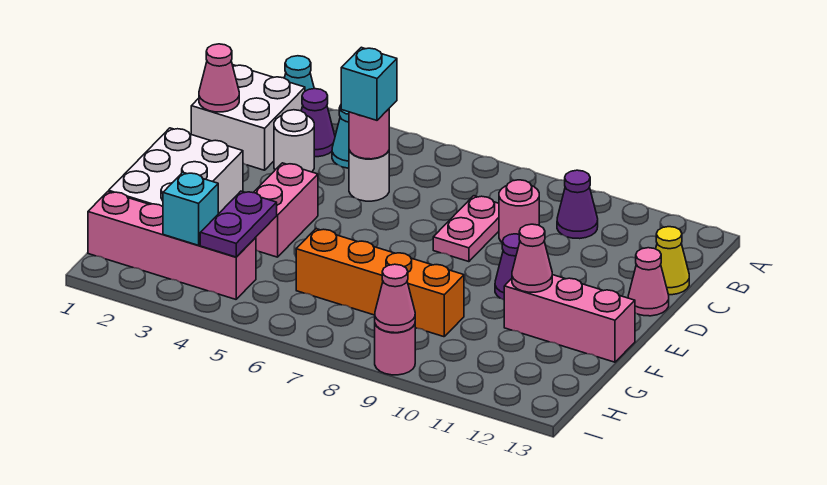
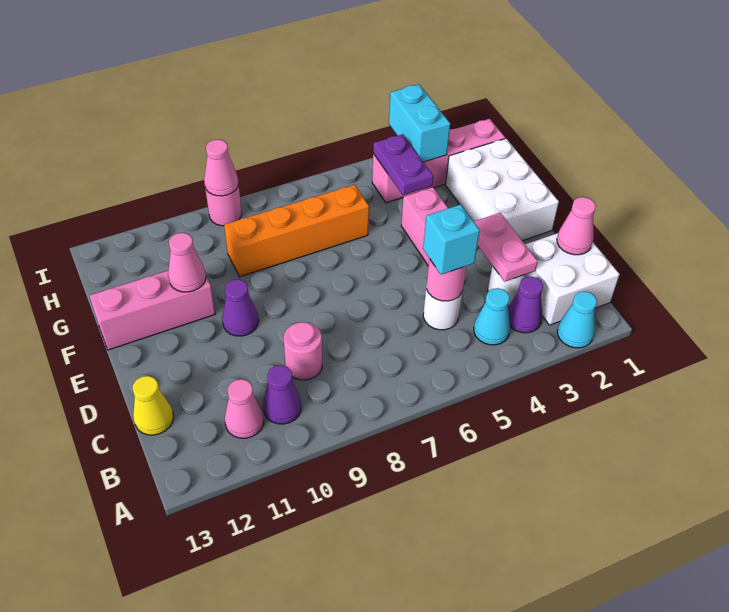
pink plate C8:D8 level 1 -> pink plate C3:D3 level 2
pink cone D13 level 1 -> pink cone B11 level 1
cyan brick H3 level 2 -> cyan brick H3:I3 level 2

